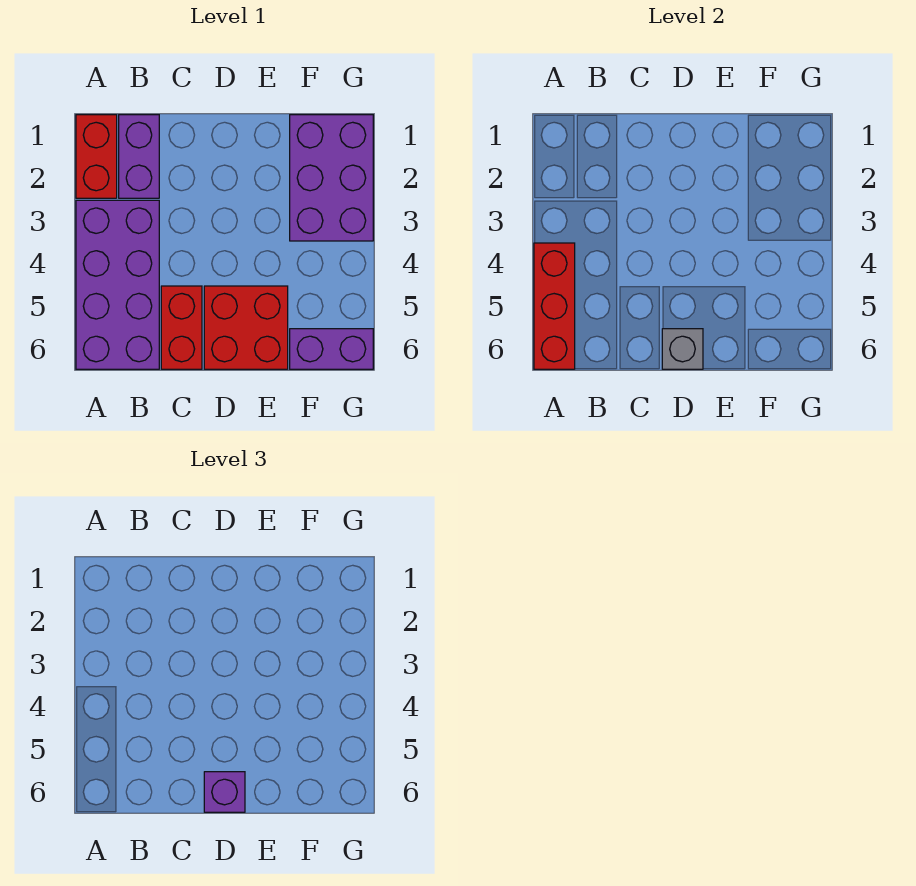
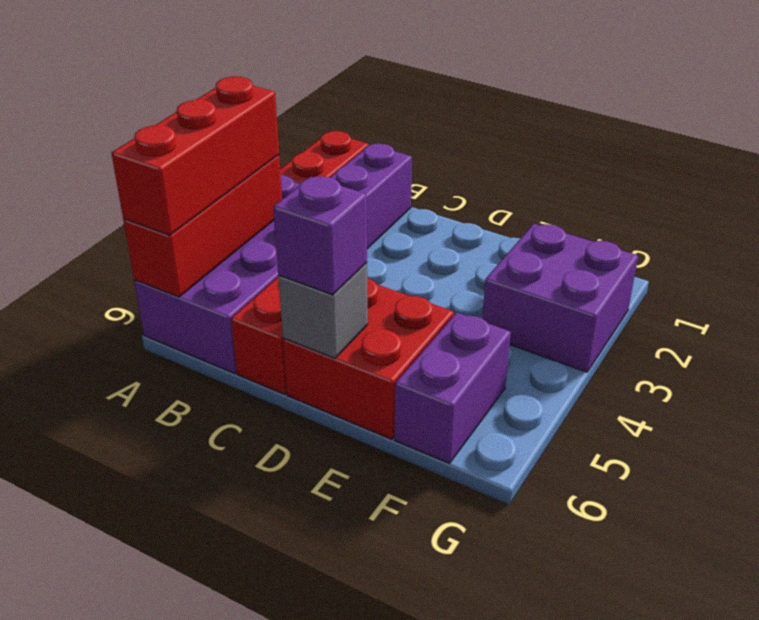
none -> red brick A4:A6 level 3
purple brick F1:G3 level 1 -> purple brick F2:G3 level 1
purple brick F6:G6 level 1 -> purple brick F5:F6 level 1

